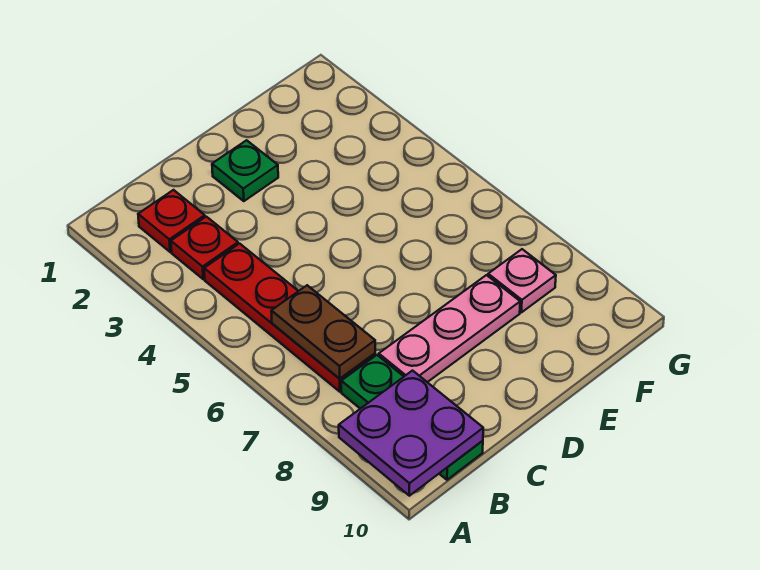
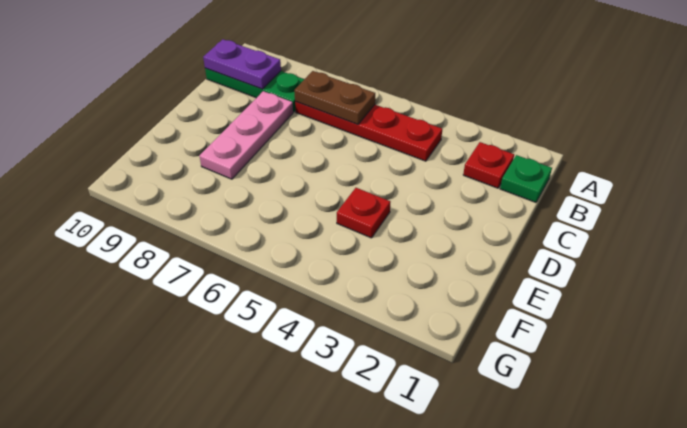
purple plate A9:B10 level 2 -> purple plate B9:B10 level 2
red plate B3 level 1 -> red plate E4 level 1
green plate D2 level 1 -> green plate B1 level 1
pink plate F8 level 1 -> none

